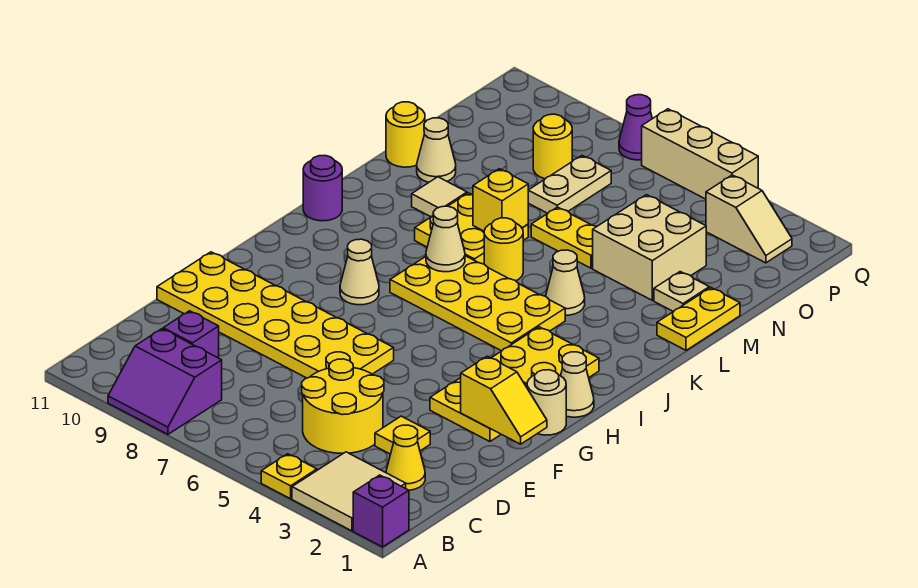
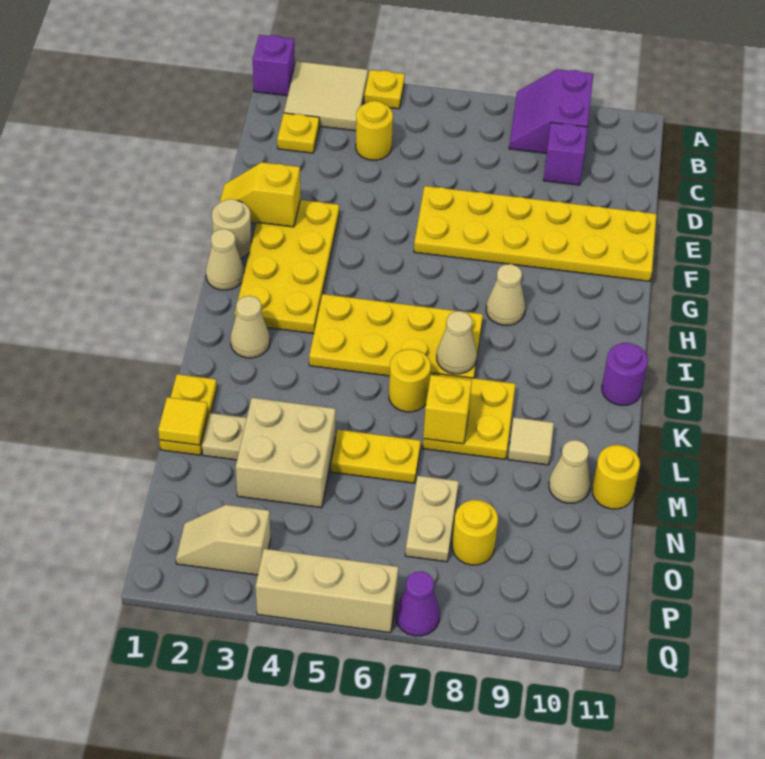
purple slope A8:B9 level 1 top B -> purple slope A8:B9 level 1 top 9
yellow cone C2 level 1 -> yellow plate C2 level 1
yellow round brick C4:D5 level 1 -> yellow round brick C4 level 1
yellow tile D3 level 1 -> yellow tile M1 level 2
tan cone K4 level 1 -> tan cone J2 level 1

